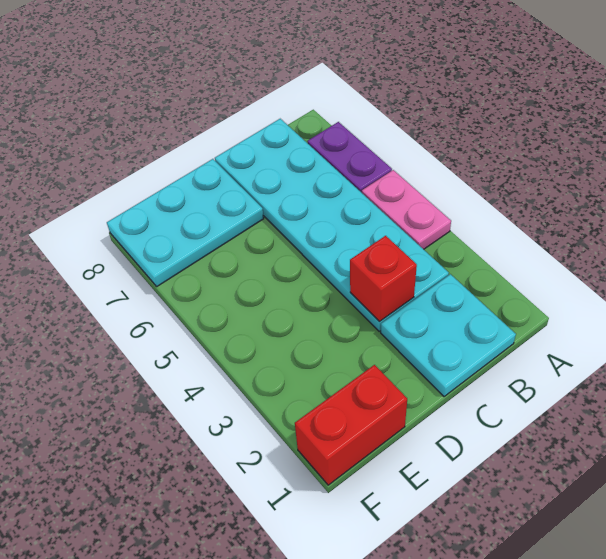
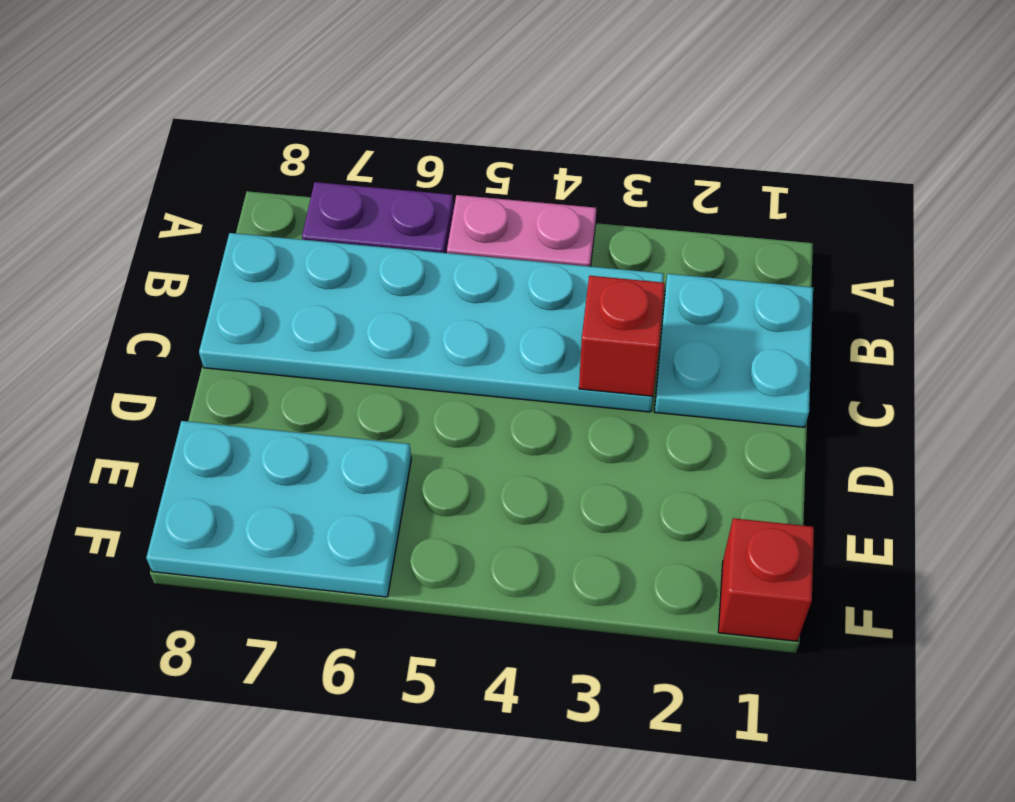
cyan plate D7:F8 level 1 -> cyan plate E6:F8 level 1
red brick E1:F1 level 1 -> red brick F1 level 1

